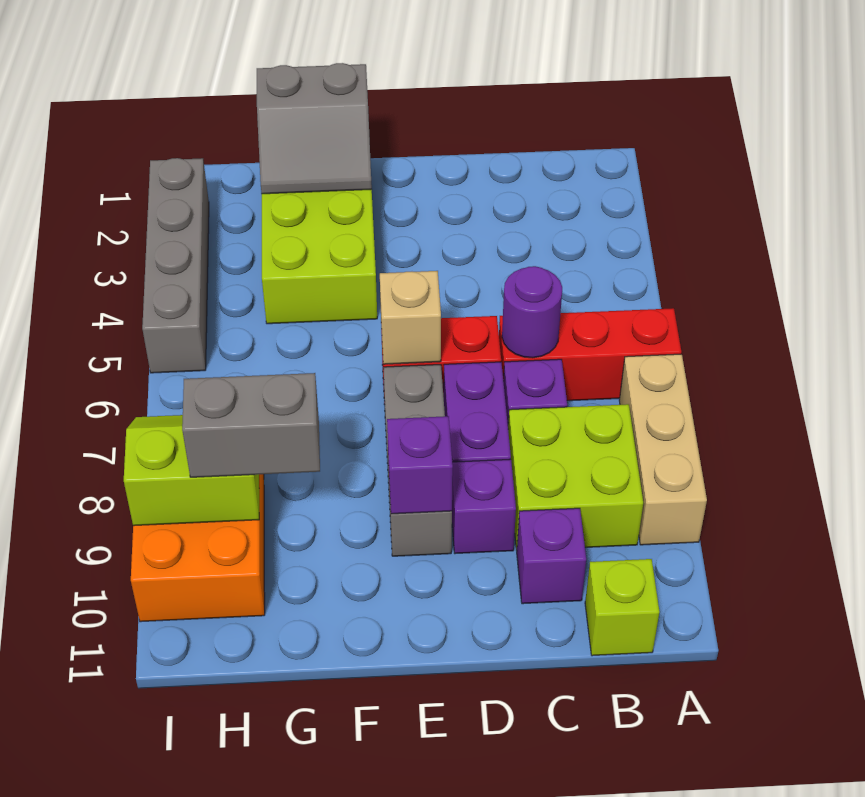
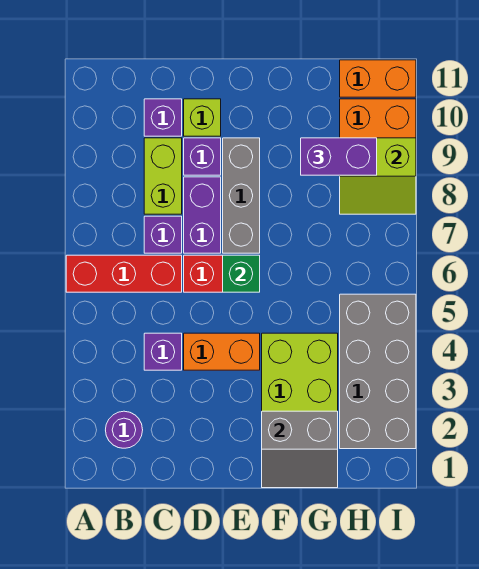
tan brick A7:A9 level 1 -> none
lime brick B8:C9 level 1 -> lime brick C8:C9 level 1
lime brick B11 level 1 -> lime brick D10 level 1
purple round brick C6 level 2 -> purple round brick B2 level 1
none -> orange brick D4:E4 level 1
tan brick E6 level 2 -> green brick E6 level 2
purple brick E9 level 2 -> purple brick C4 level 1
grey slope F1:G2 level 2 top 1 -> grey slope F1:G2 level 2 top 2
grey brick G9:H9 level 3 -> purple brick G9:H9 level 3
none -> orange brick H11:I11 level 1
grey brick I2:I5 level 1 -> grey brick H2:I5 level 1

